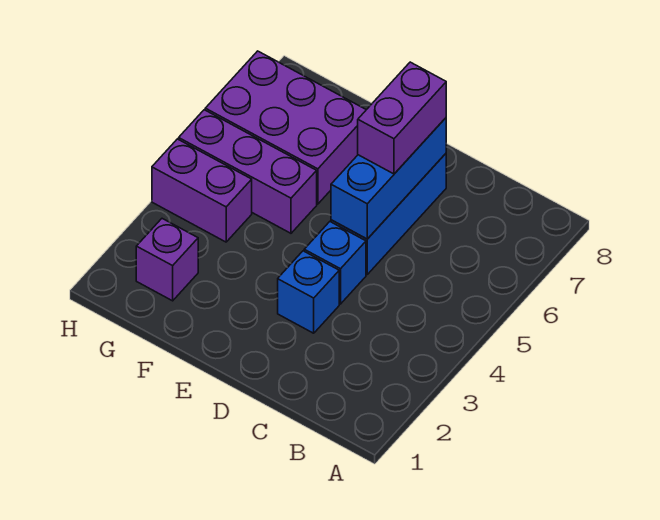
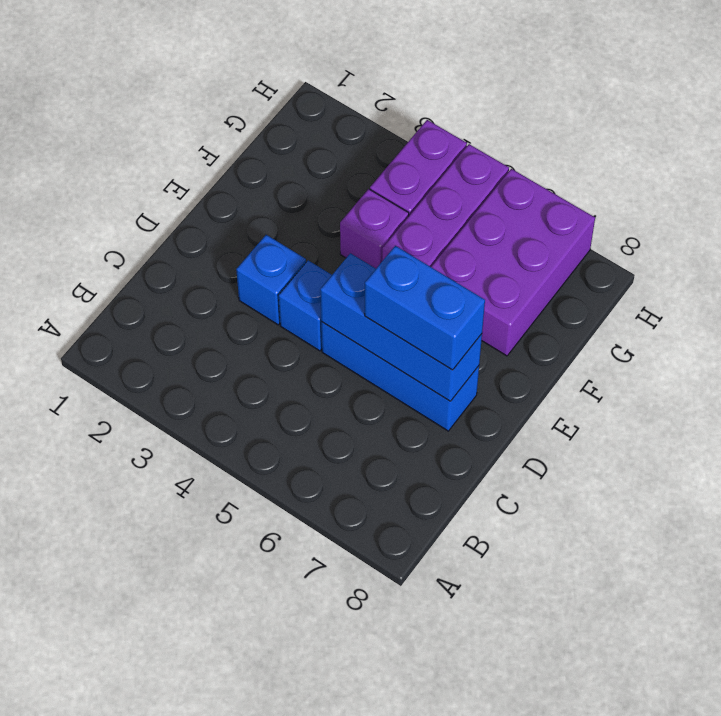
purple brick D6:D7 level 3 -> blue brick D6:D7 level 3
purple brick G2 level 1 -> purple brick F4 level 1

